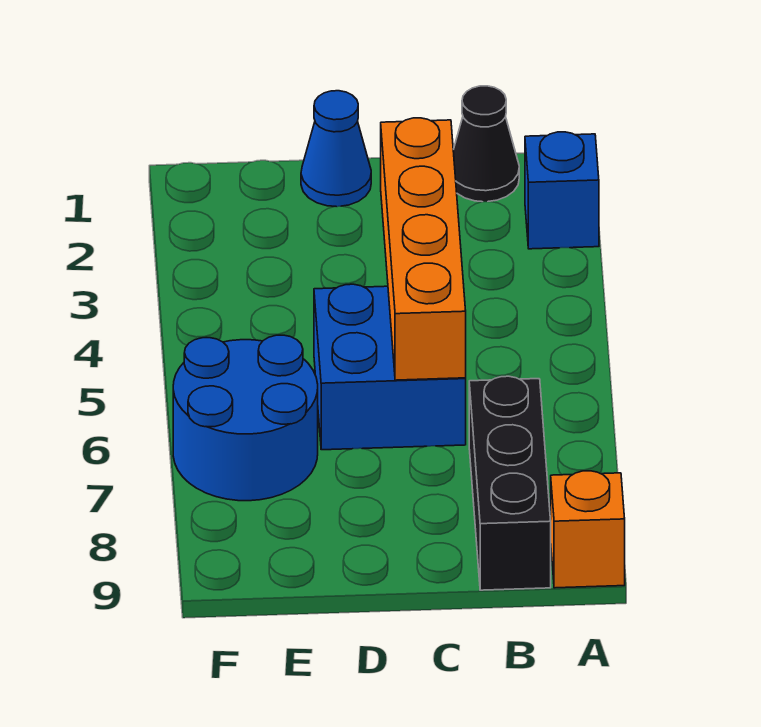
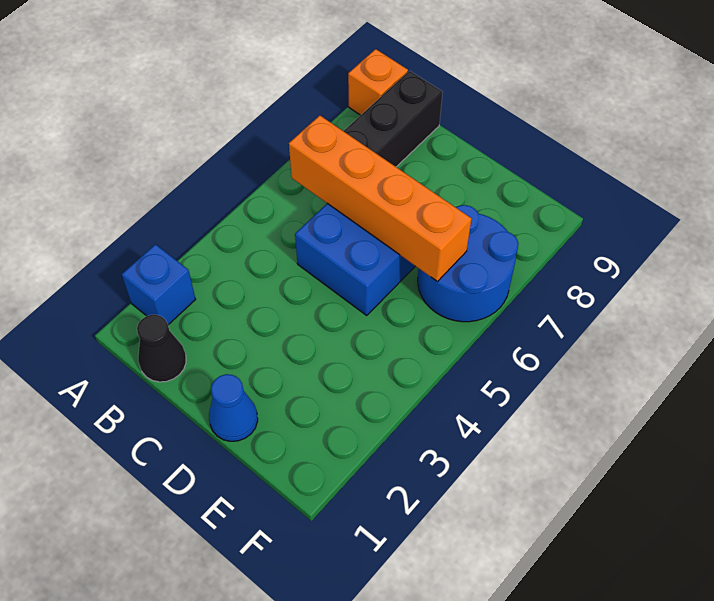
orange brick C3:C6 level 2 -> orange brick B6:E6 level 2

